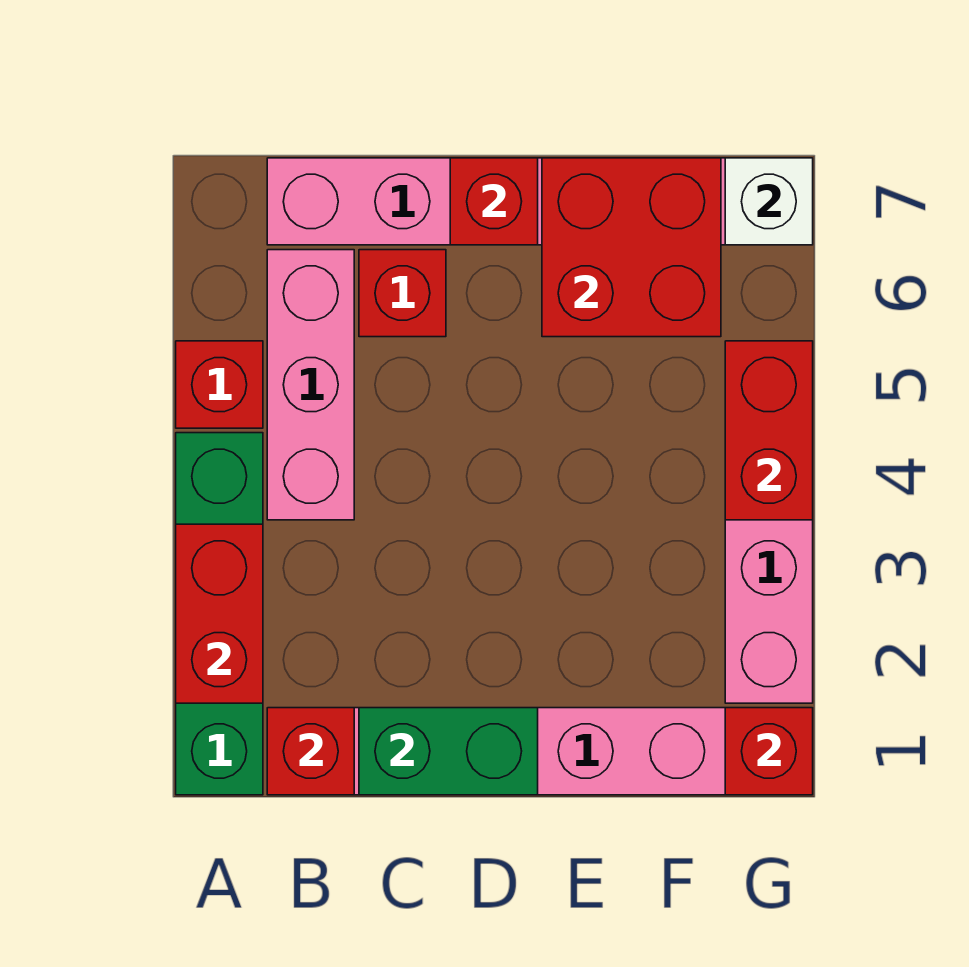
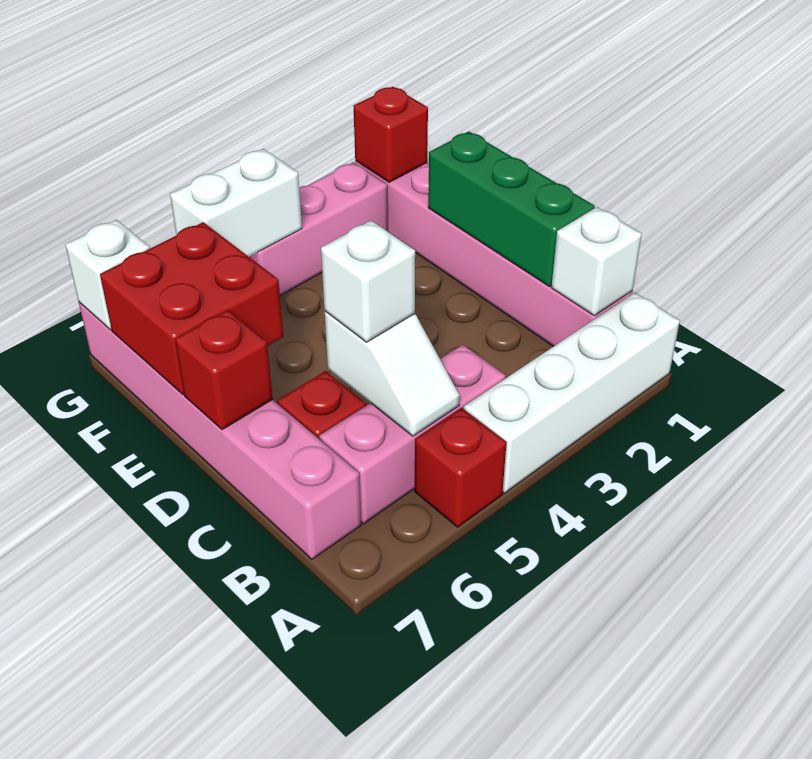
green brick A1:A4 level 1 -> white brick A1:A4 level 1
red brick A2:A3 level 2 -> none
red brick B1 level 2 -> white brick B1 level 2
none -> white slope B5:C5 level 2 top C
green brick C1:D1 level 2 -> green brick C1:E1 level 2
none -> white brick C5 level 3
red brick G4:G5 level 2 -> white brick G4:G5 level 2

